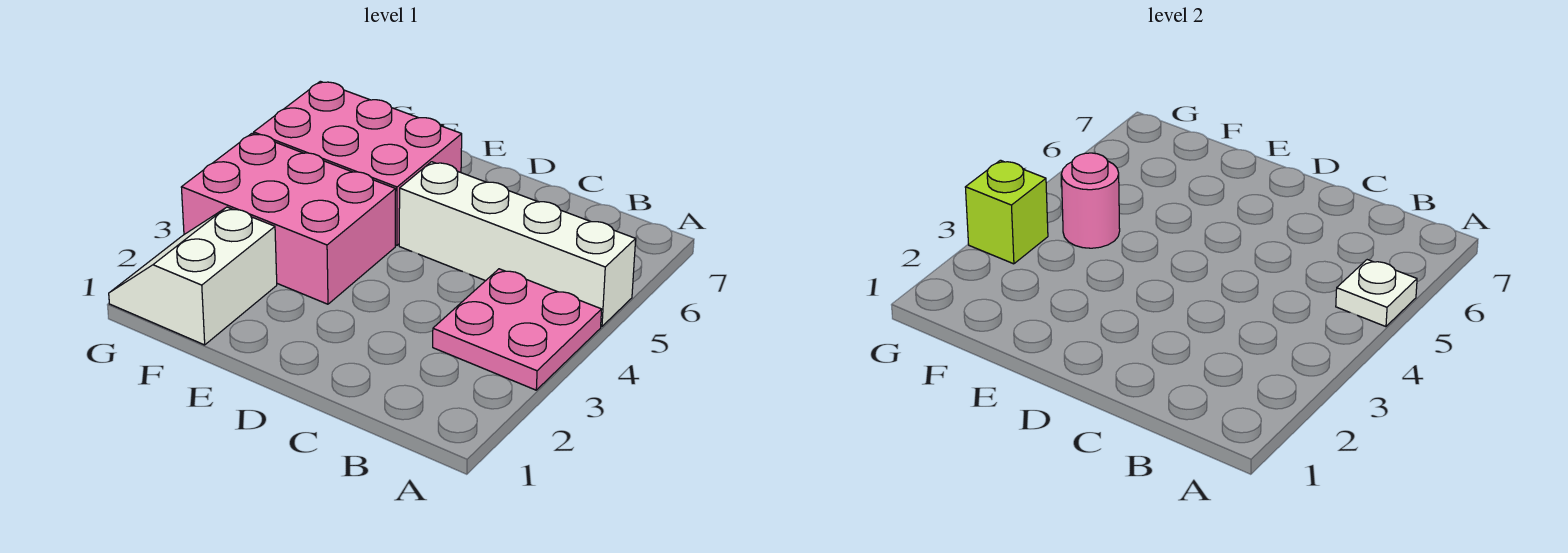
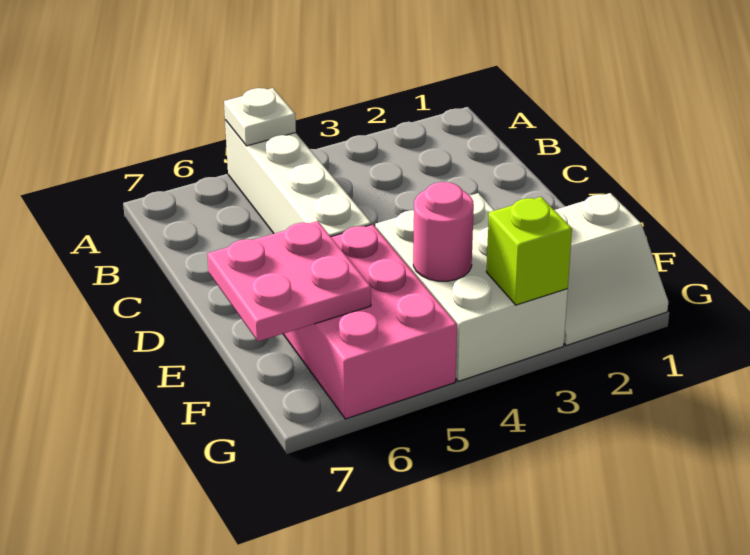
pink plate A3:B4 level 1 -> pink plate E6:F7 level 2
pink brick E3:G4 level 1 -> white brick E3:G4 level 1

